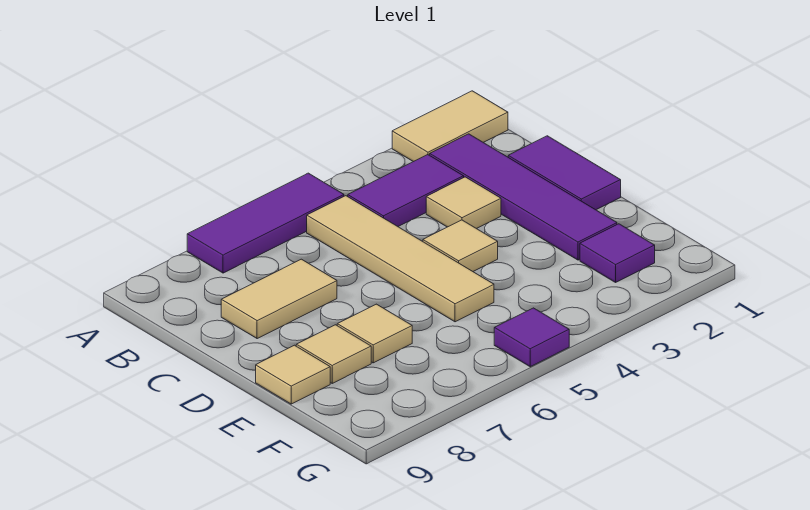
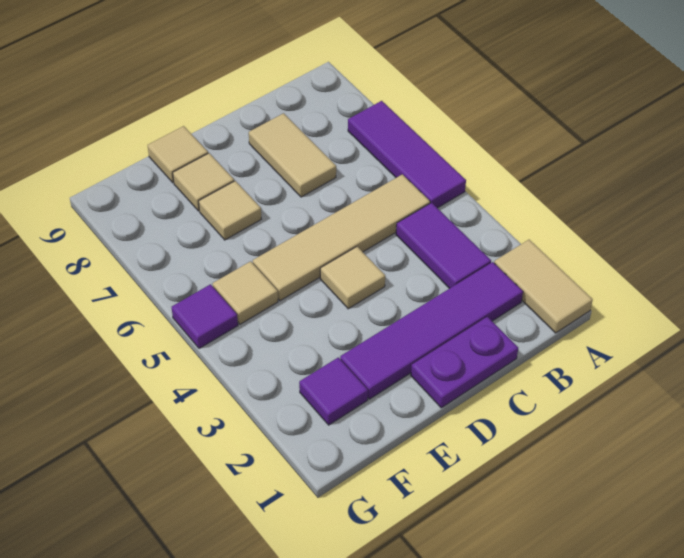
purple tile C1:D1 level 1 -> purple plate C1:D1 level 1
tan tile C3 level 1 -> tan tile F5 level 1

